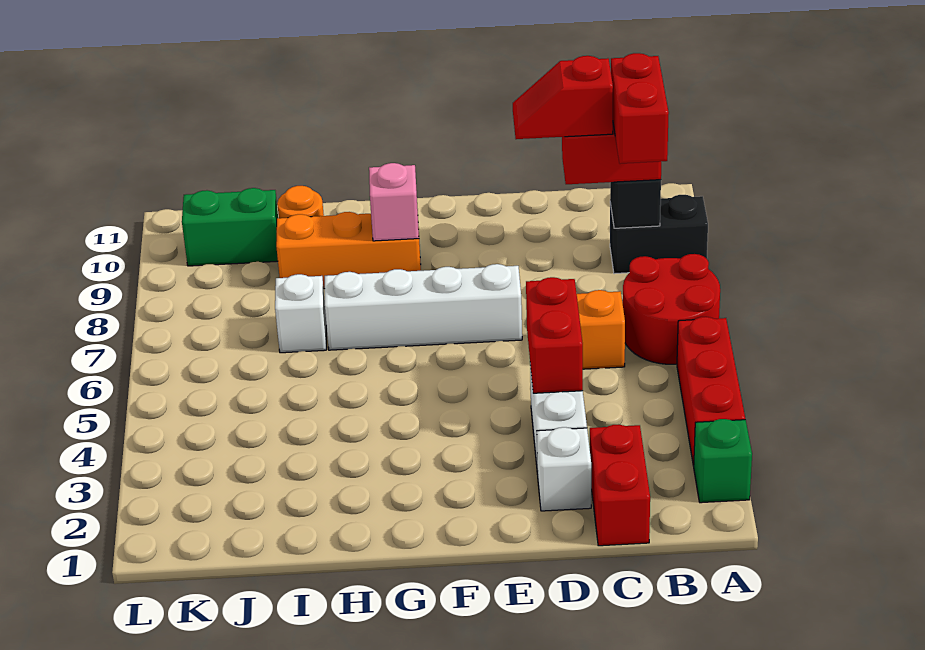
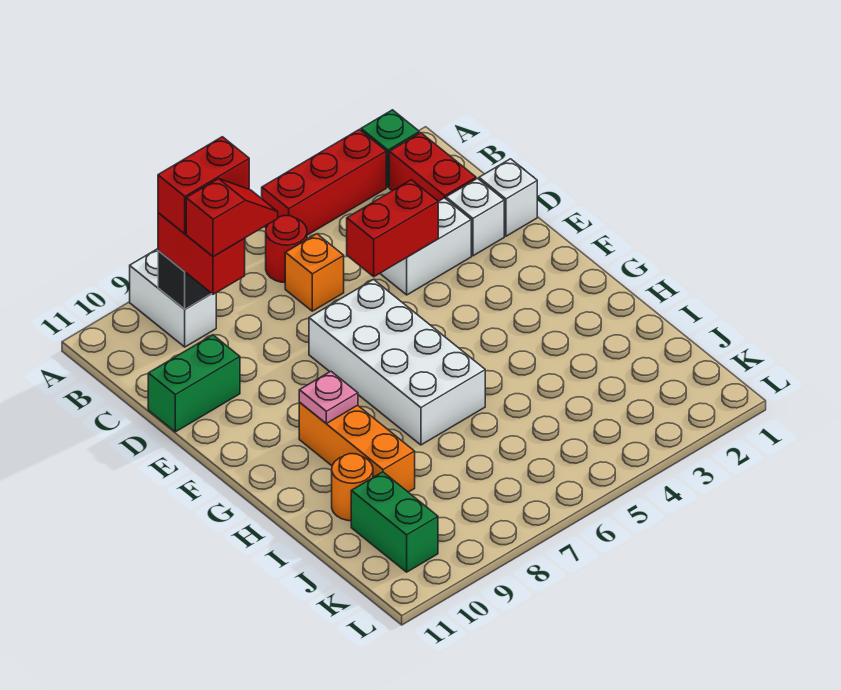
red round brick A6:B7 level 1 -> red round brick B6 level 1
black brick A9:B9 level 1 -> white brick A9:B9 level 1
red brick C1:C2 level 1 -> red brick B2:C2 level 1
red slope C9:D9 level 4 top C -> red slope C8:C9 level 4 top 9
none -> green brick D10:D11 level 1
white brick E7:H7 level 1 -> white brick E6:H7 level 1
pink brick G9 level 2 -> pink plate G9 level 2
white brick I7 level 1 -> white brick D1 level 1

